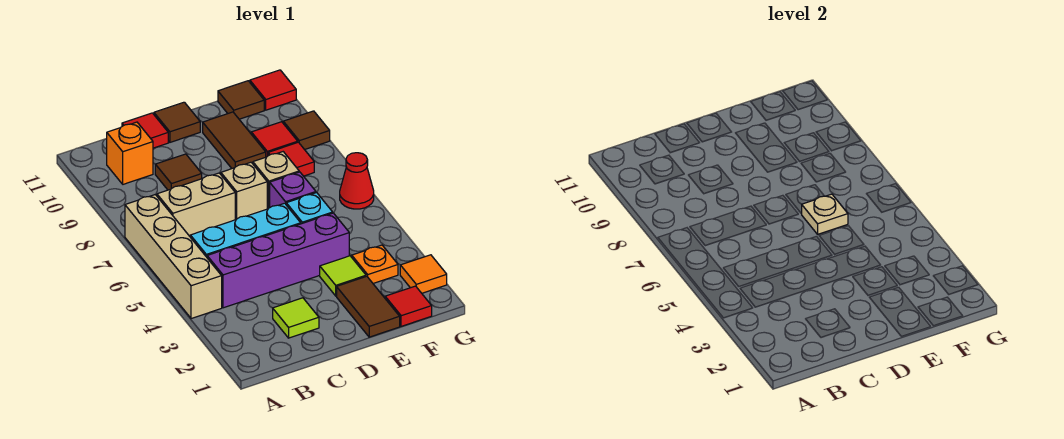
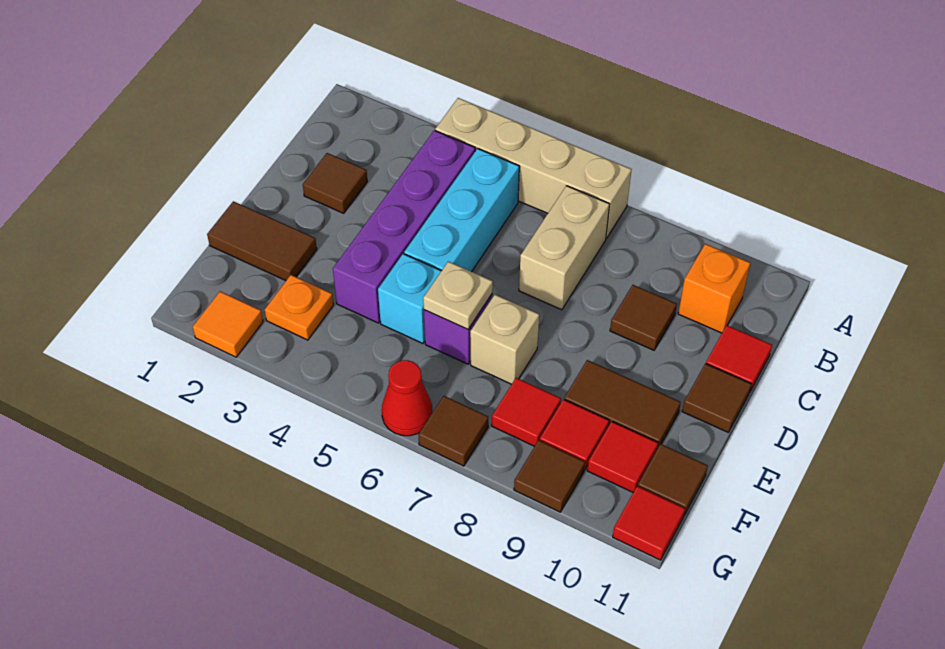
lime tile C2 level 1 -> brown tile C2 level 1
tan brick D7 level 1 -> none
lime tile E3 level 1 -> none
red tile F1 level 1 -> red tile F10 level 1
none -> brown tile G7 level 1

